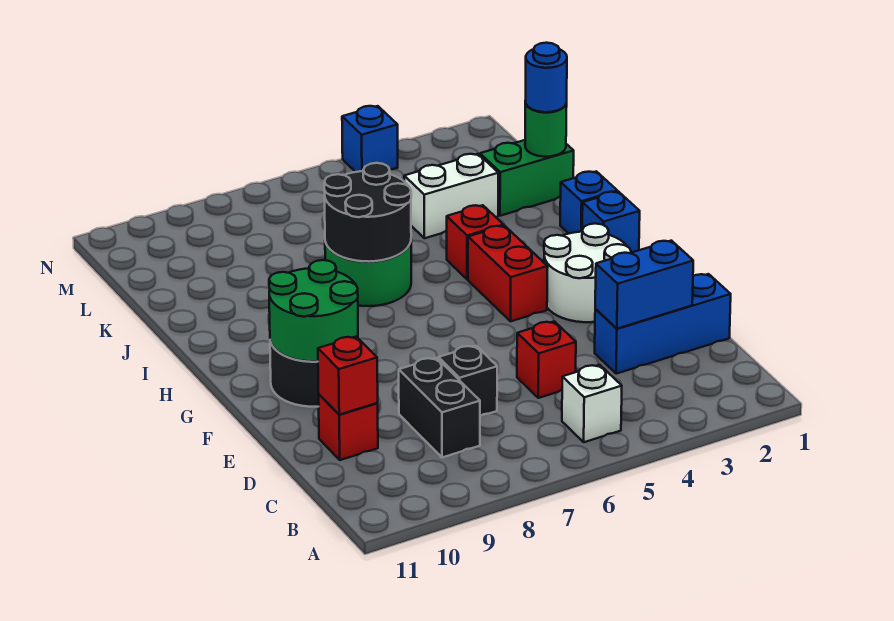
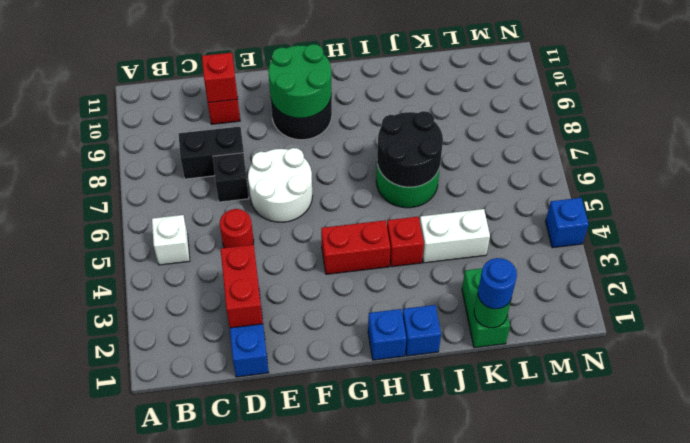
blue brick D2:D3 level 2 -> red brick D2:D3 level 2
red brick D5 level 1 -> red round brick D5 level 1
white round brick F2:G3 level 1 -> white round brick E6:F7 level 1
white brick K3:K4 level 1 -> white brick J4:K4 level 1

